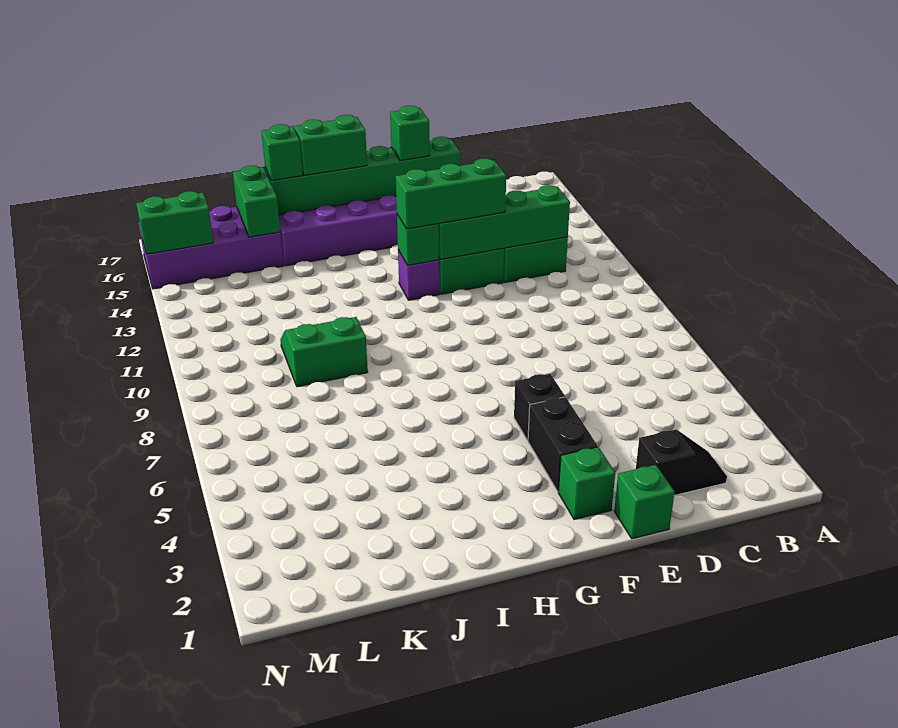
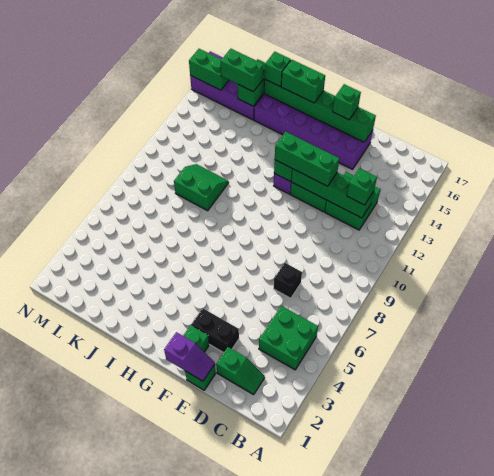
none -> green brick B4:C5 level 1
black slope C2:D2 level 1 top D -> green slope C2:D2 level 1 top D
none -> green brick C12 level 3
none -> purple slope E1:F1 level 2 top F
black brick F3:F4 level 1 -> black brick E3:F3 level 1
black brick F5 level 1 -> black brick D7 level 1
none -> green brick K15:L15 level 3

